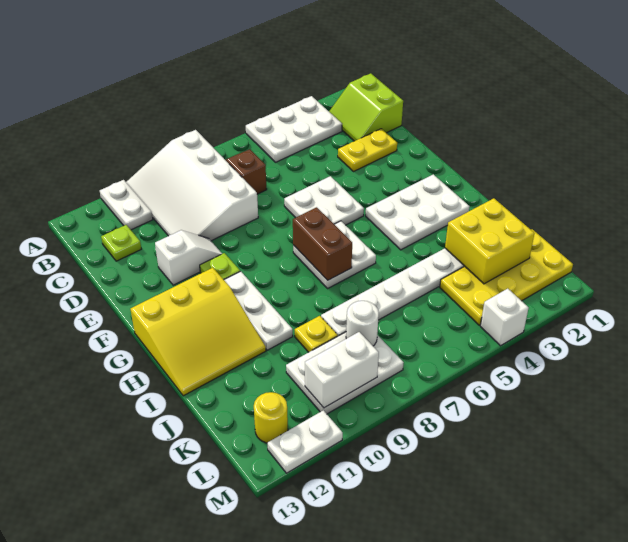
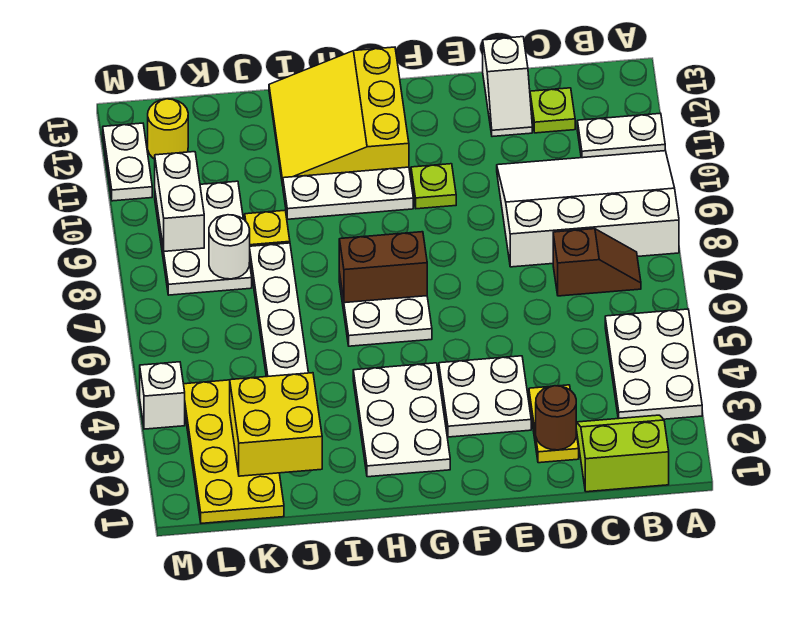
none -> brown round brick D2 level 2
white plate E5:F6 level 1 -> white plate E3:F4 level 1
white slope E10:E11 level 1 top 11 -> white slope D12:D13 level 1 top 13

